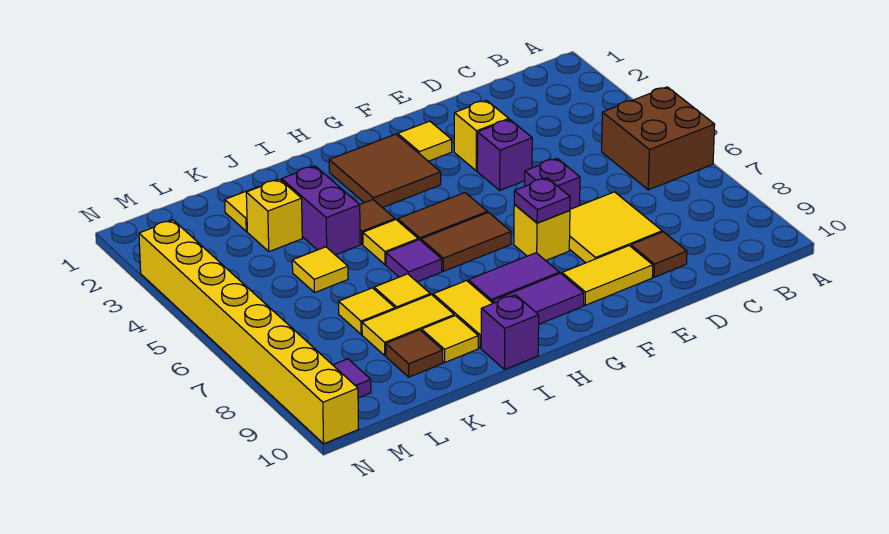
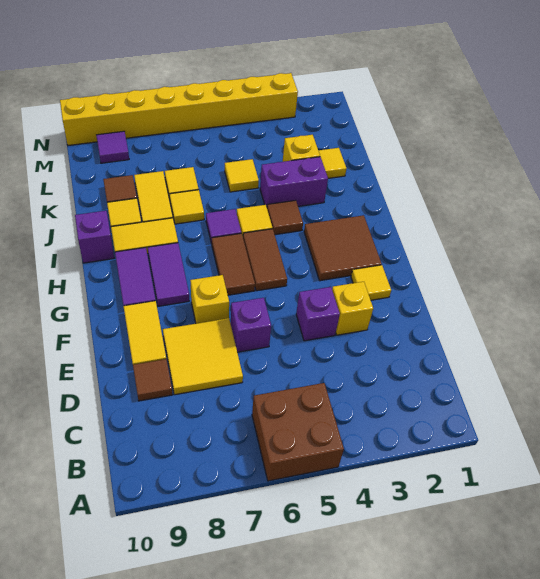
purple plate F7 level 2 -> none

